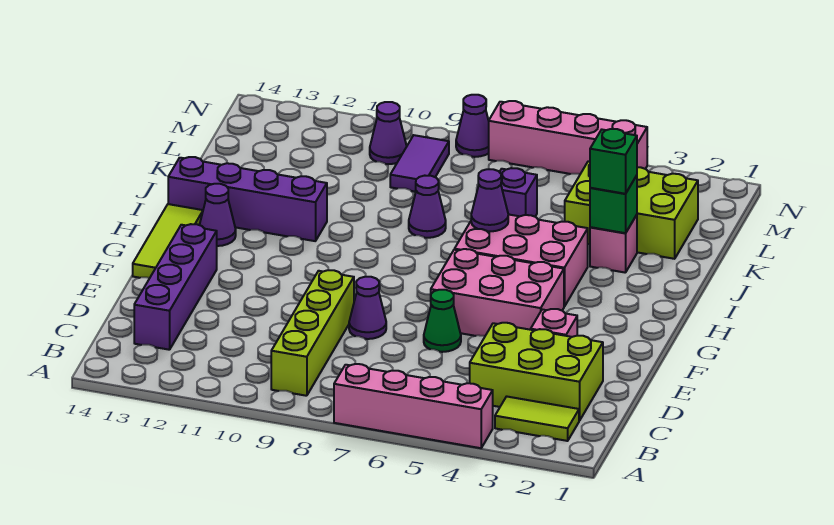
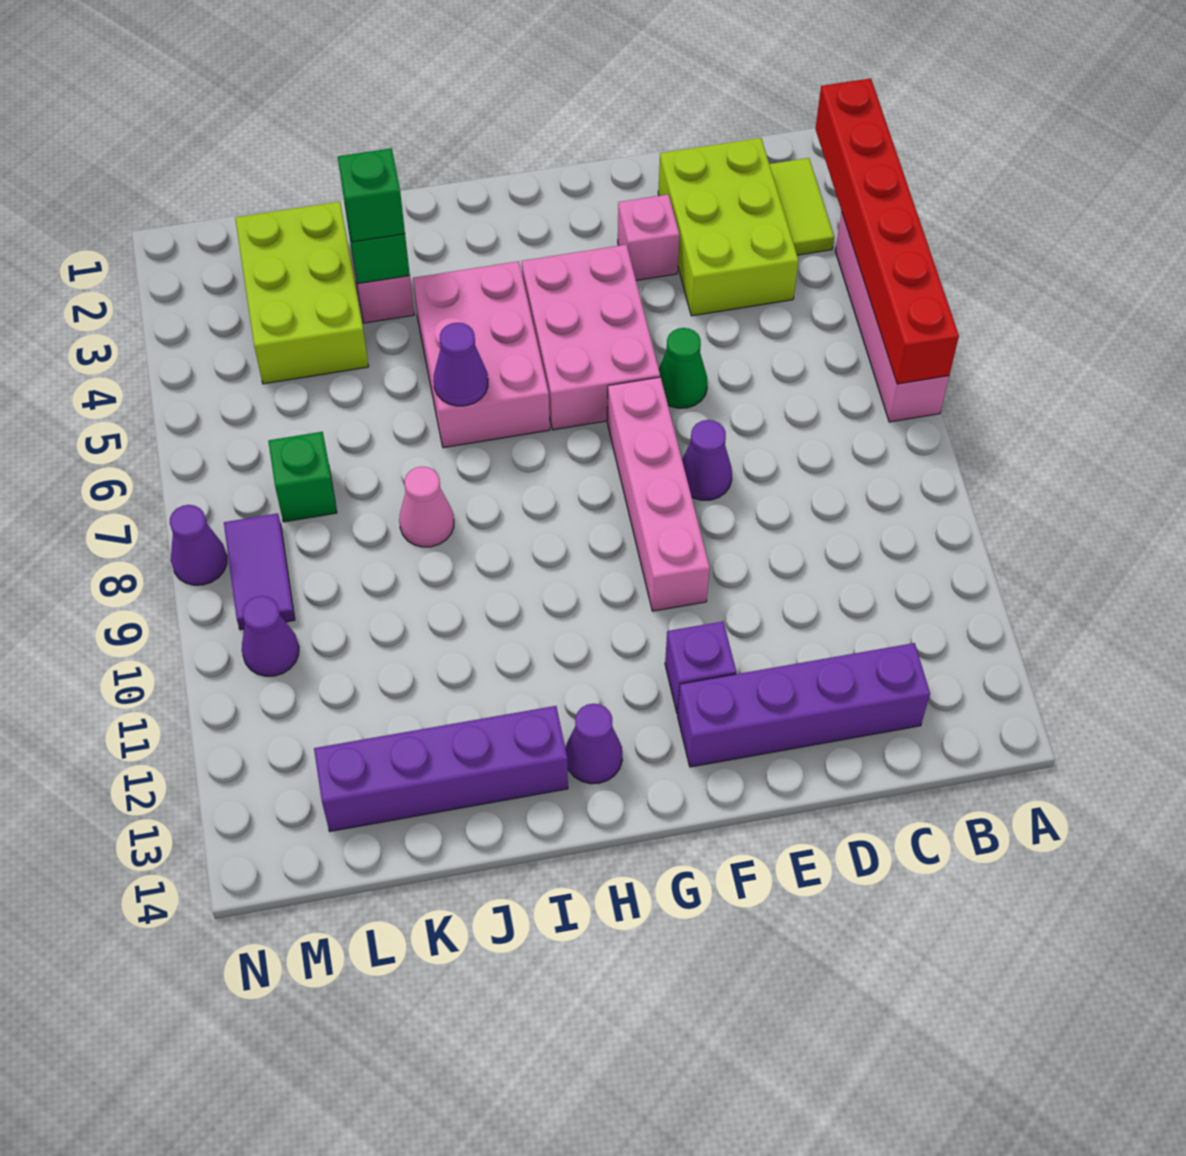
none -> red brick A2:A7 level 2
lime brick B9:E9 level 1 -> none
lime tile F14:H14 level 1 -> none
purple brick I11:I14 level 1 -> purple brick I13:L13 level 1
purple cone J8 level 1 -> pink cone J8 level 1
purple brick K6 level 1 -> purple brick F12 level 1
none -> green brick L7 level 1
purple tile L9:M9 level 1 -> purple tile M8:M9 level 1
pink brick N4:N7 level 1 -> pink brick F7:F10 level 1

